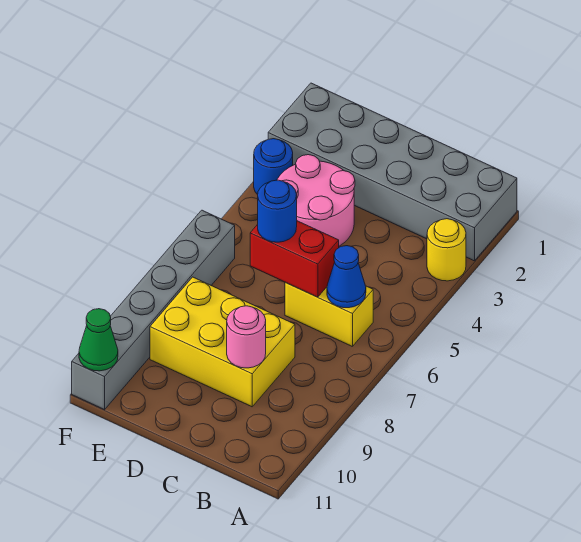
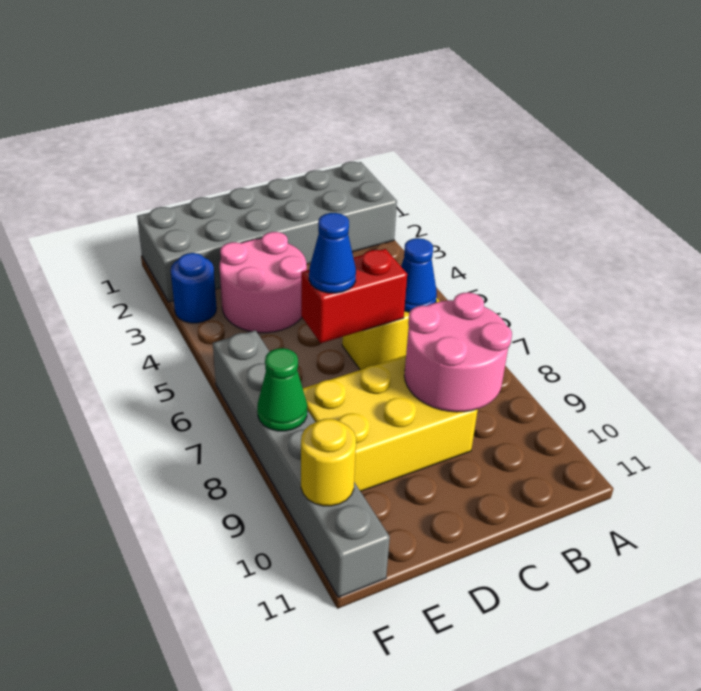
yellow round brick A3 level 1 -> yellow round brick F10 level 2
pink round brick C9 level 2 -> pink round brick B8:C9 level 2
blue round brick D6 level 3 -> blue cone D6 level 3
green cone F11 level 2 -> green cone F8 level 2

